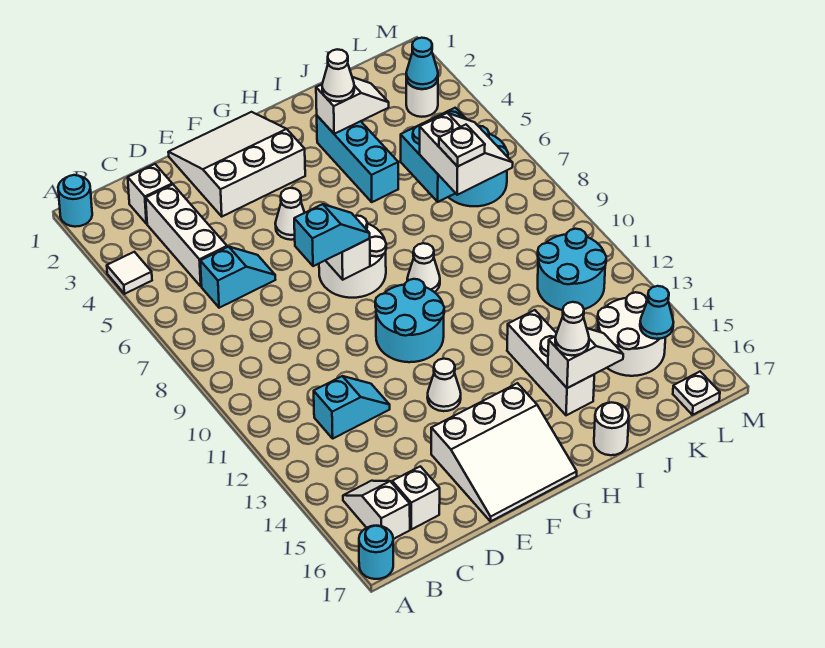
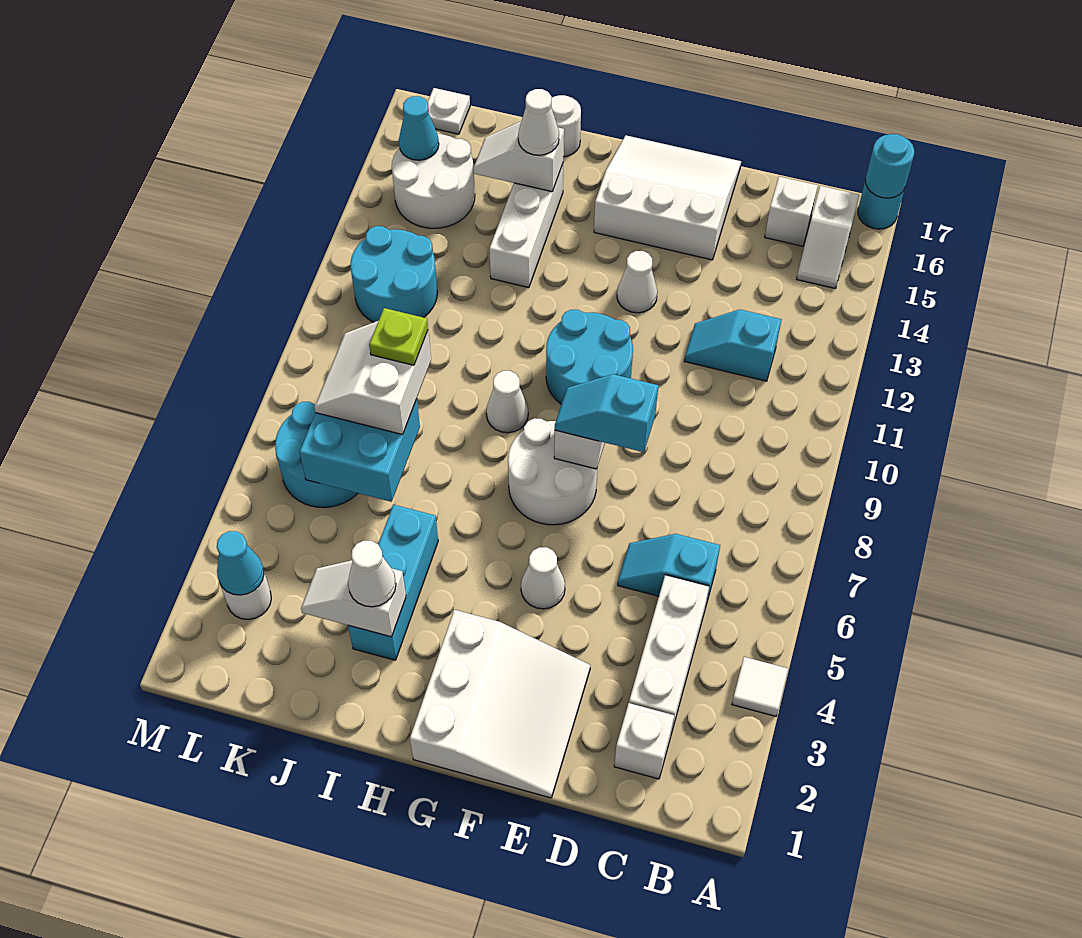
cyan round brick A1 level 1 -> cyan round brick A17 level 2
white slope E1:G3 level 1 top 3 -> white slope E1:G3 level 1 top G
white plate J8 level 4 -> lime plate J8 level 4

